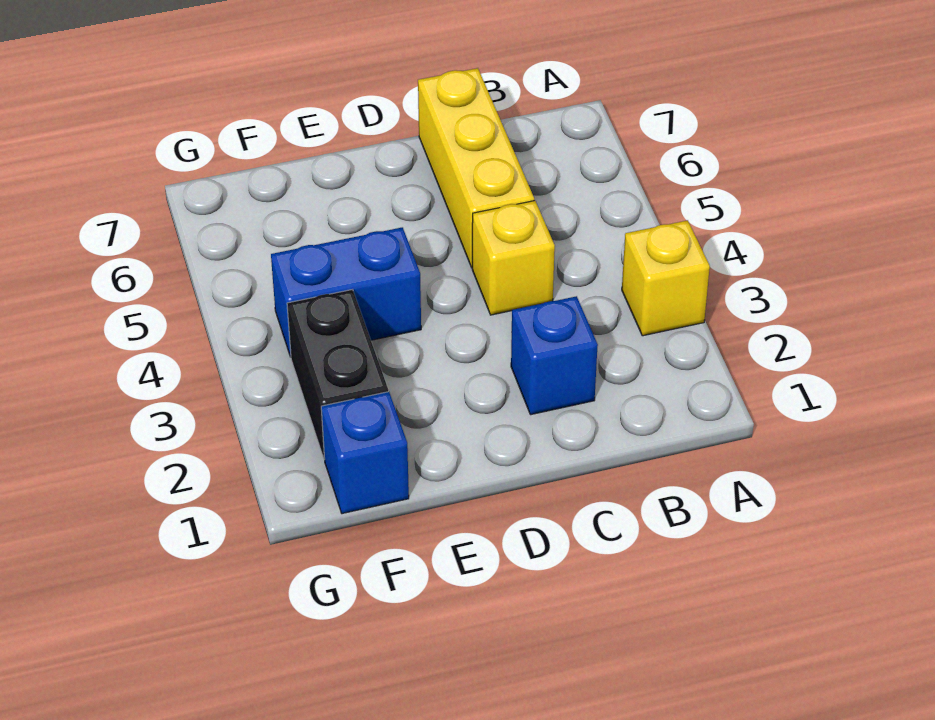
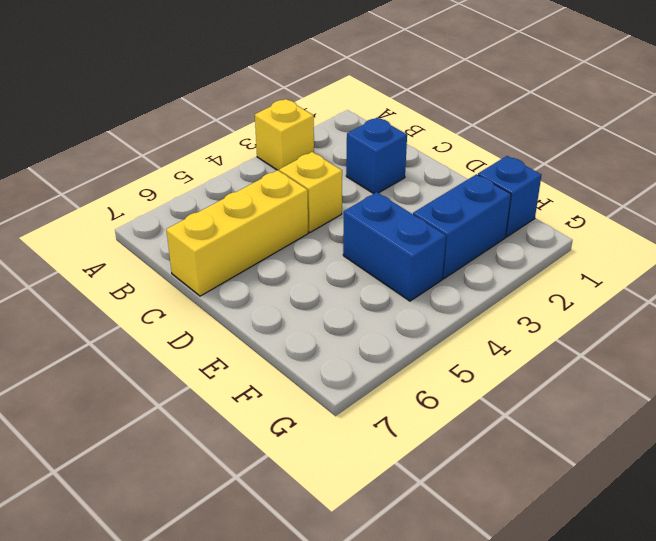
black brick F2:F3 level 1 -> blue brick F2:F3 level 1

